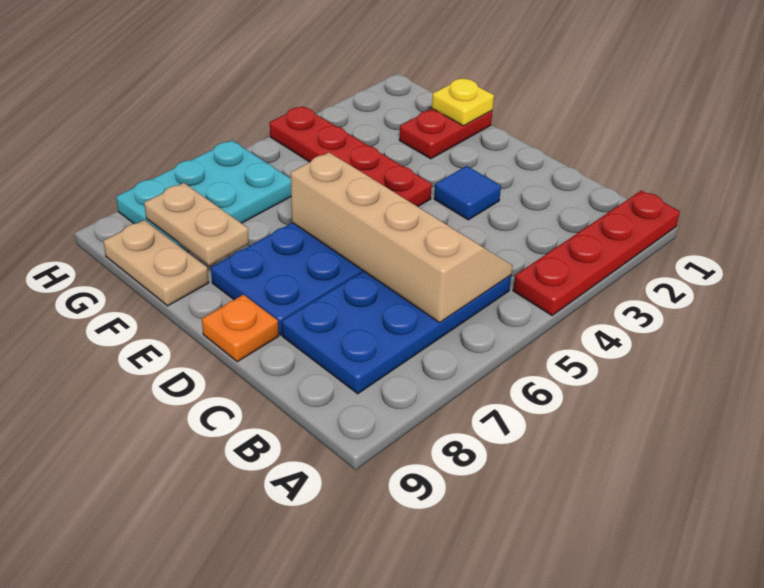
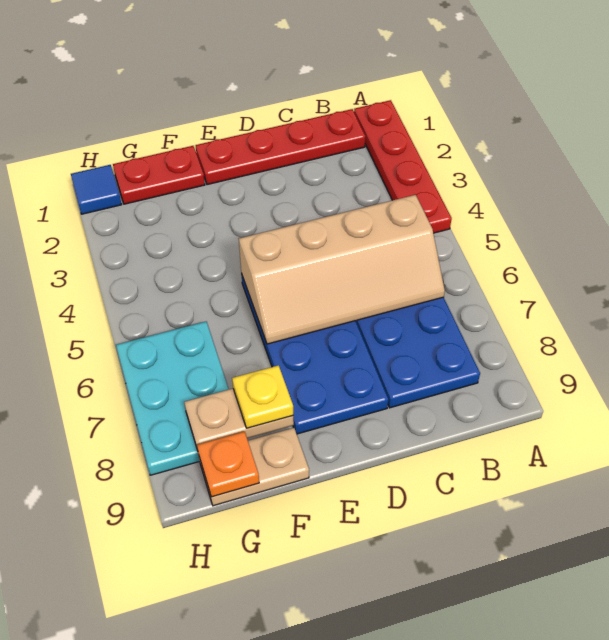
tan slope B5:E6 level 2 top 6 -> tan slope B5:E6 level 2 top 5
blue tile D3 level 1 -> blue tile H1 level 1
orange plate D9 level 1 -> orange plate G9 level 2
red plate E4:H4 level 1 -> red plate B1:E1 level 1
red plate F1:F2 level 1 -> red plate F1:G1 level 1
yellow plate F1 level 2 -> yellow plate F8 level 3

